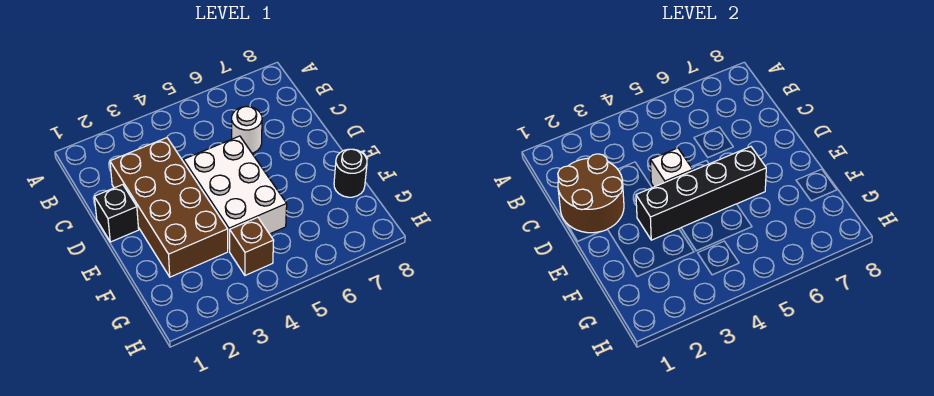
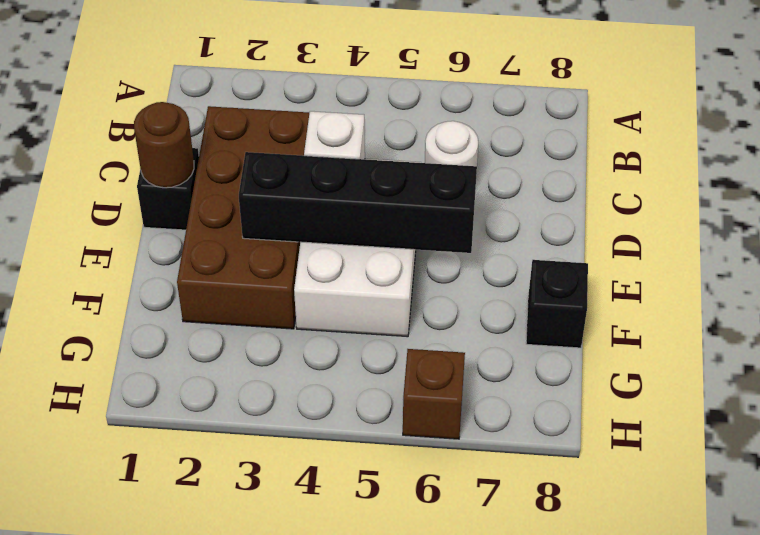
brown round brick C1:D2 level 2 -> brown round brick D1 level 2
black round brick F8 level 1 -> black brick F8 level 1
brown brick G4 level 1 -> brown brick H6 level 1

